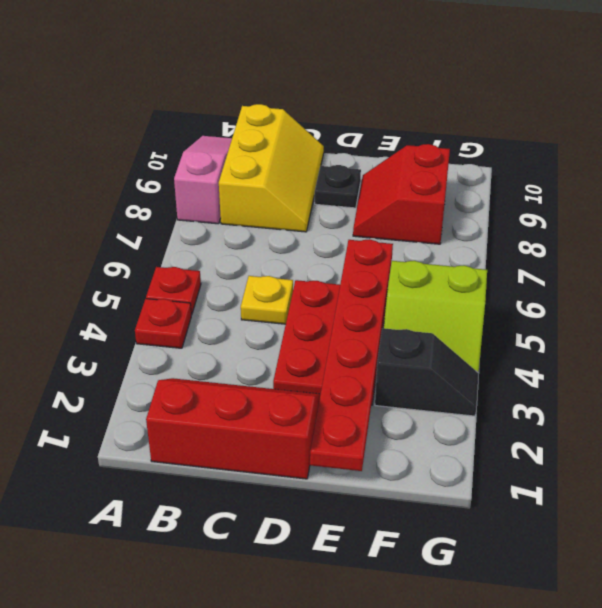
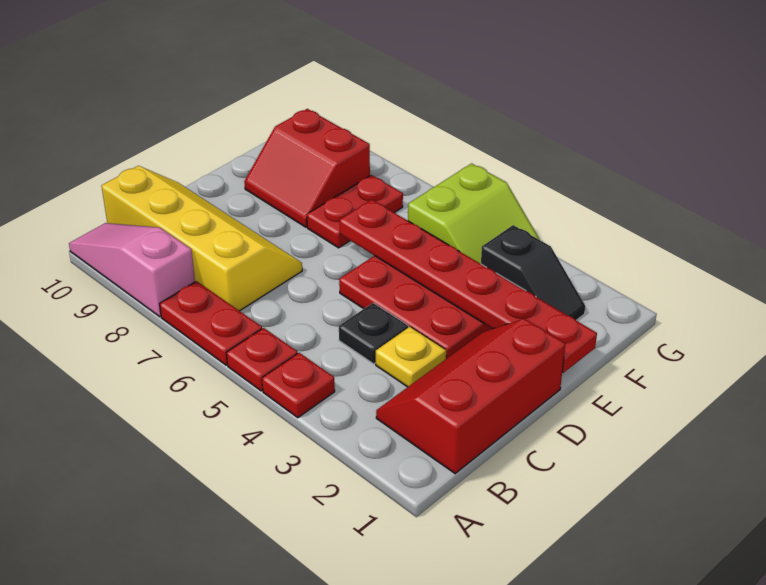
none -> red plate A6:A7 level 1
yellow slope B8:C10 level 1 top B -> yellow slope B7:C10 level 1 top B
yellow plate C5 level 1 -> yellow plate C3 level 1
black plate D9 level 1 -> black plate C4 level 1
none -> red plate E7:F7 level 1
black slope F3:G3 level 1 top F -> black slope F2:F3 level 1 top 3

